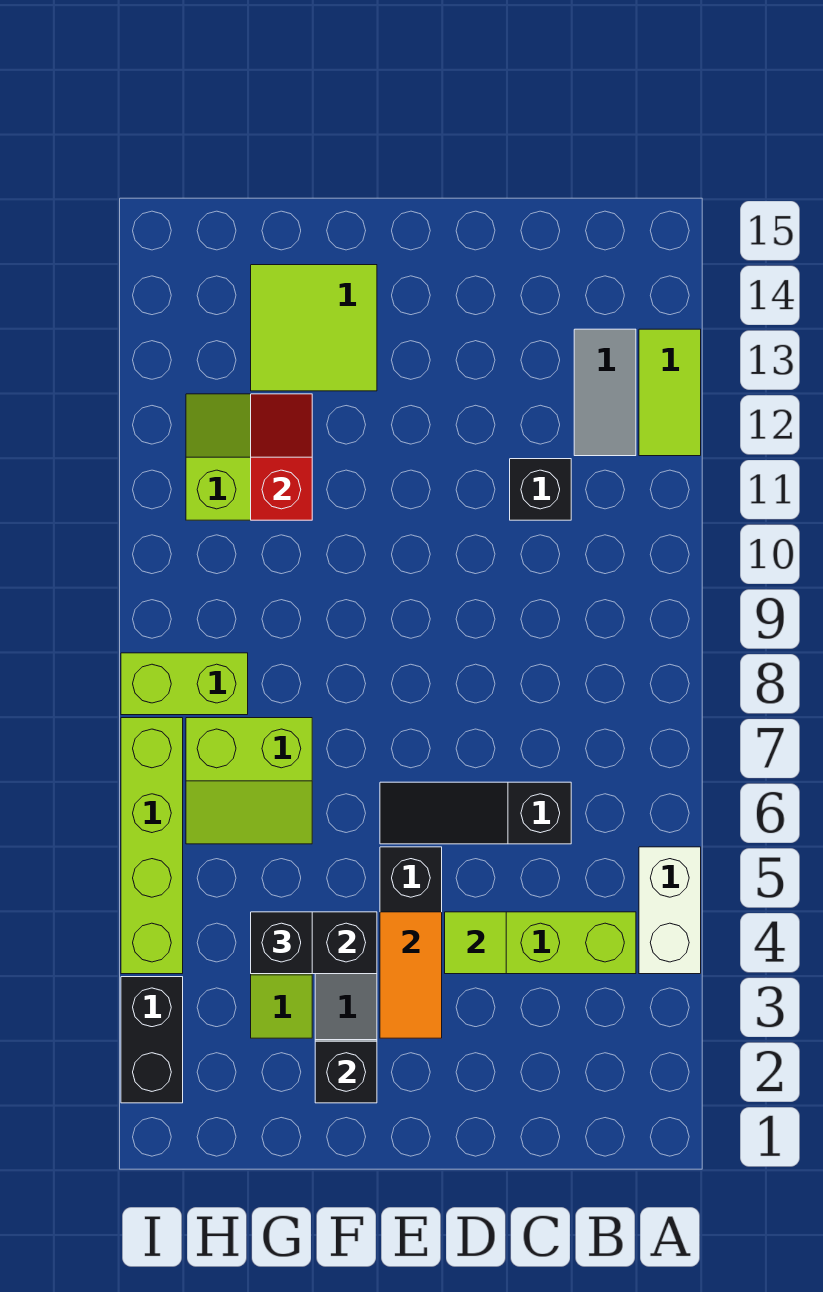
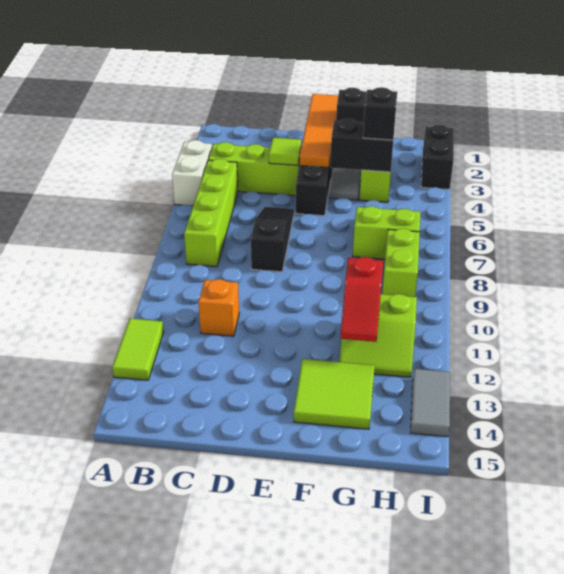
grey tile B12:B13 level 1 -> grey tile I13:I14 level 1
black slope C6:E6 level 1 top C -> black slope D6:D8 level 1 top 8
black brick C11 level 1 -> orange brick C11 level 1
orange tile E3:E4 level 2 -> orange tile E1:E4 level 2
lime brick H8:I8 level 1 -> lime brick H8:H9 level 1
lime brick I4:I7 level 1 -> lime brick B5:B8 level 1

